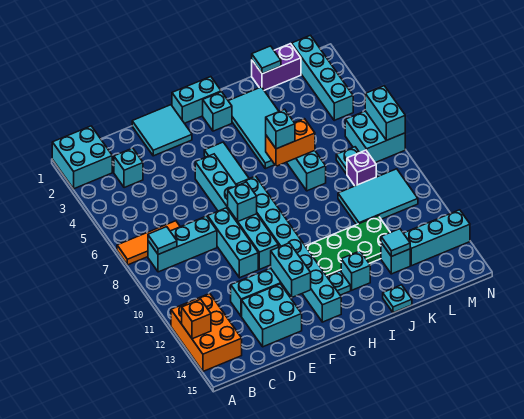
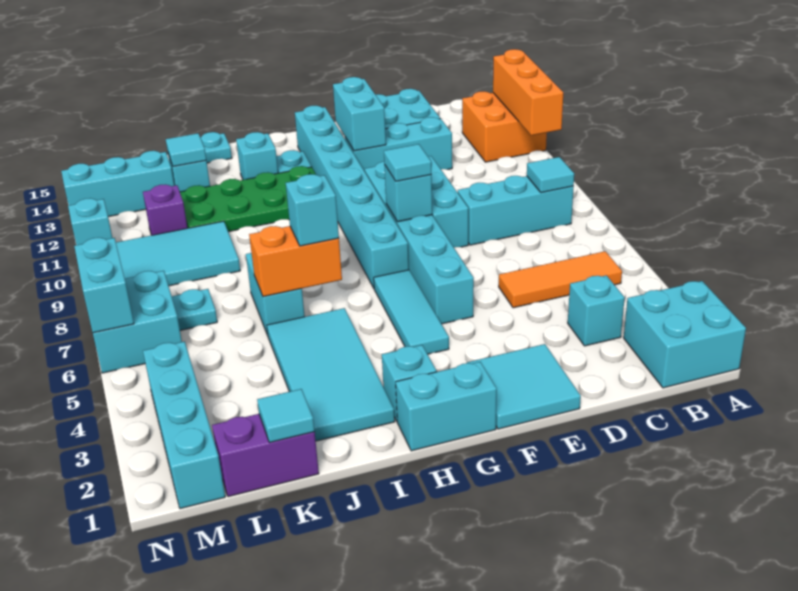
orange tile A7:C7 level 1 -> orange tile B5:D5 level 1
orange brick A12:B14 level 1 -> orange brick A12:B13 level 1
orange brick A13 level 2 -> orange brick A11:A13 level 2
none -> cyan tile F8 level 3
purple brick L8 level 1 -> purple brick L11 level 1
none -> cyan brick N11 level 1

